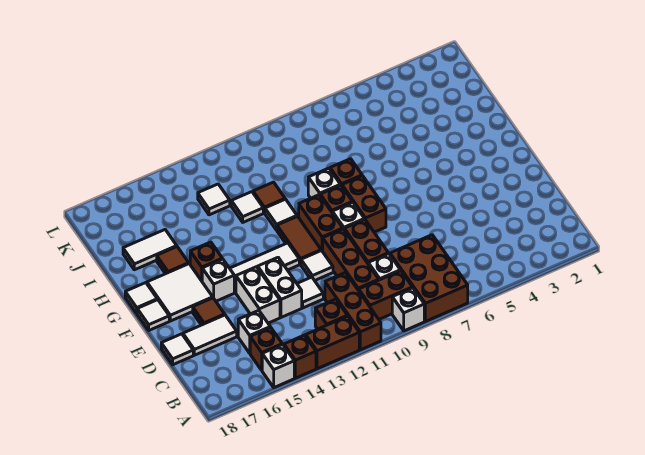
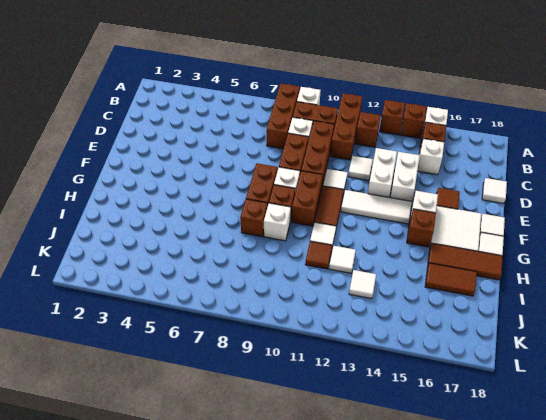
brown brick A7:C8 level 1 -> brown brick A8:C8 level 1
brown brick A12:A13 level 1 -> brown brick A13 level 1
white tile D16:D17 level 1 -> none
brown tile H16 level 1 -> brown tile H16:H18 level 1
white tile I16:I17 level 1 -> brown tile I16:I17 level 1

